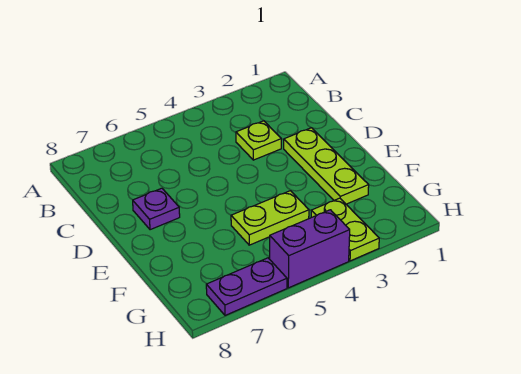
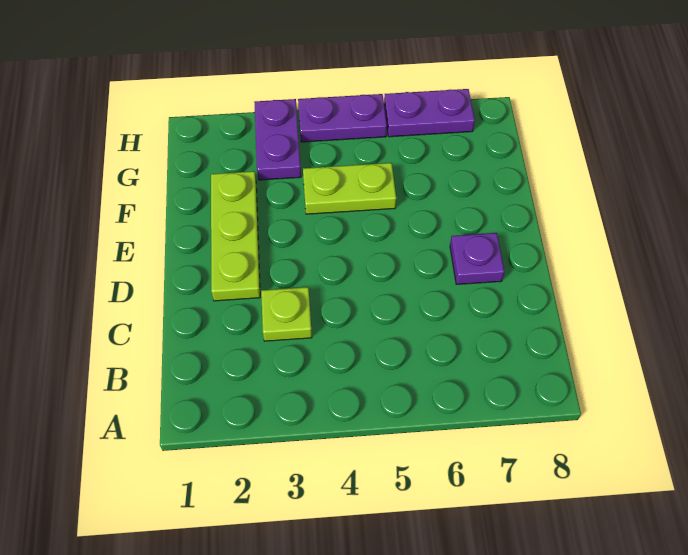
lime plate G3:H3 level 1 -> purple plate G3:H3 level 1
purple brick H4:H5 level 1 -> purple plate H4:H5 level 1

